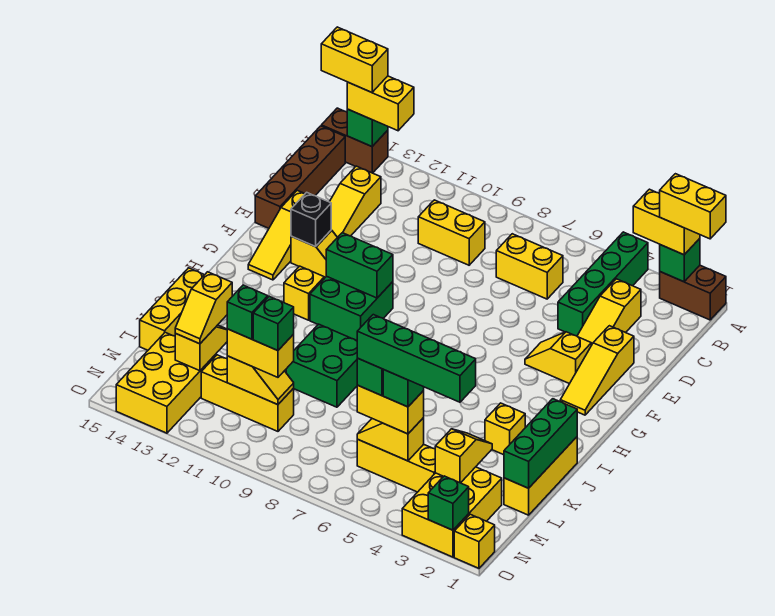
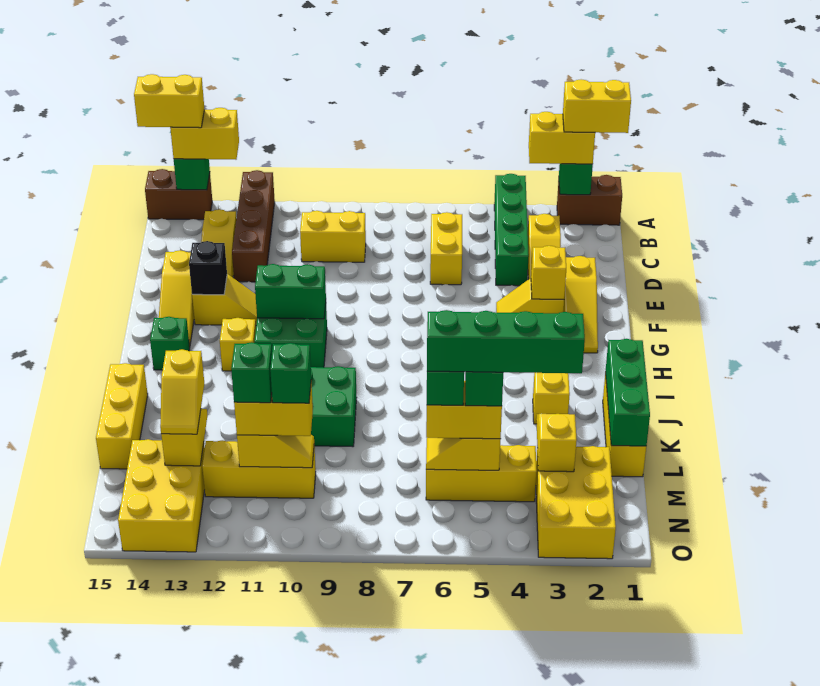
brown brick B15:E15 level 1 -> brown brick A12:D12 level 1
yellow brick C6:C7 level 1 -> yellow brick C6:D6 level 1
yellow brick O1 level 1 -> yellow brick F3 level 2
green brick O2 level 2 -> green brick H14 level 1

